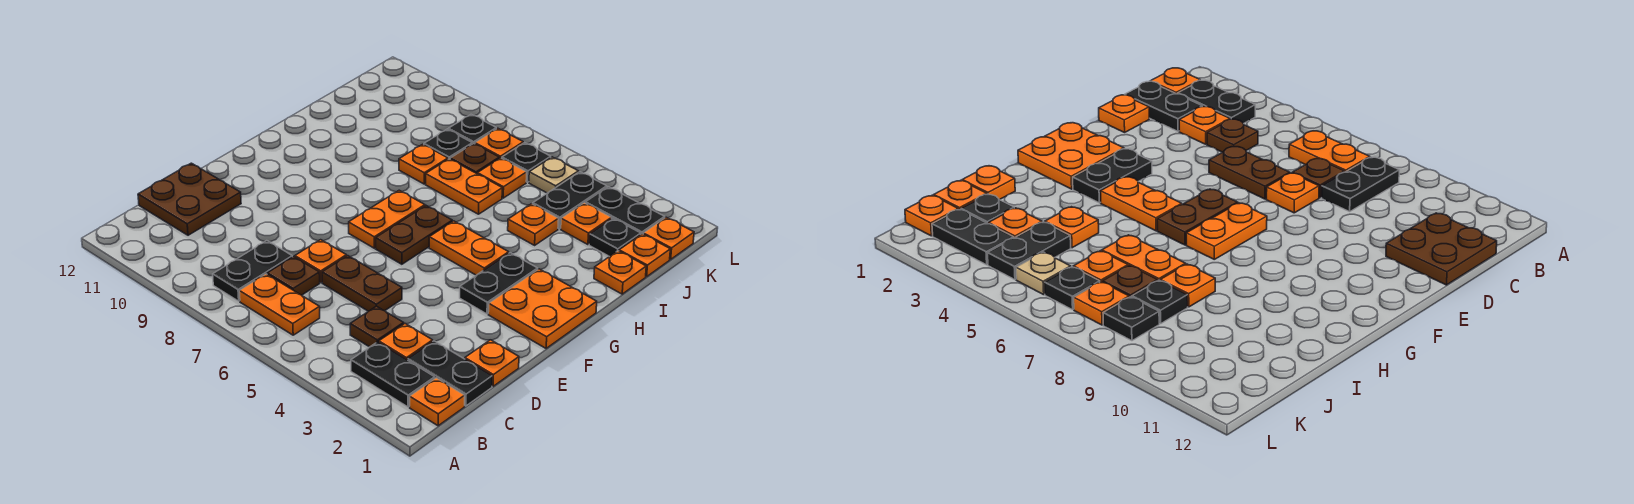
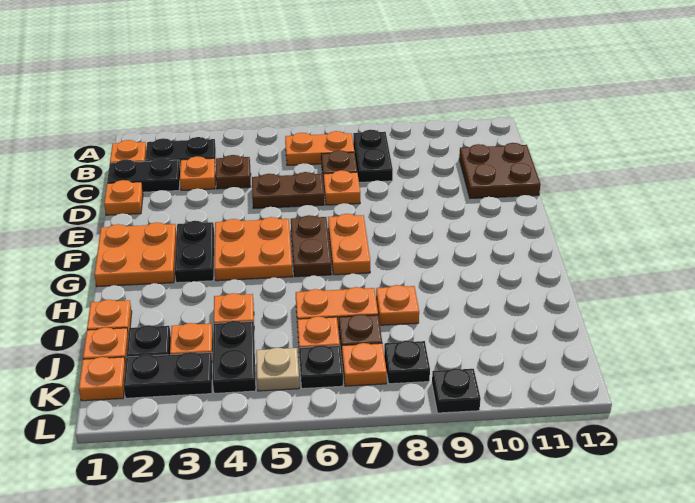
orange plate G4:G5 level 1 -> orange plate F4:G5 level 1
black plate J8 level 1 -> black plate L9 level 1

